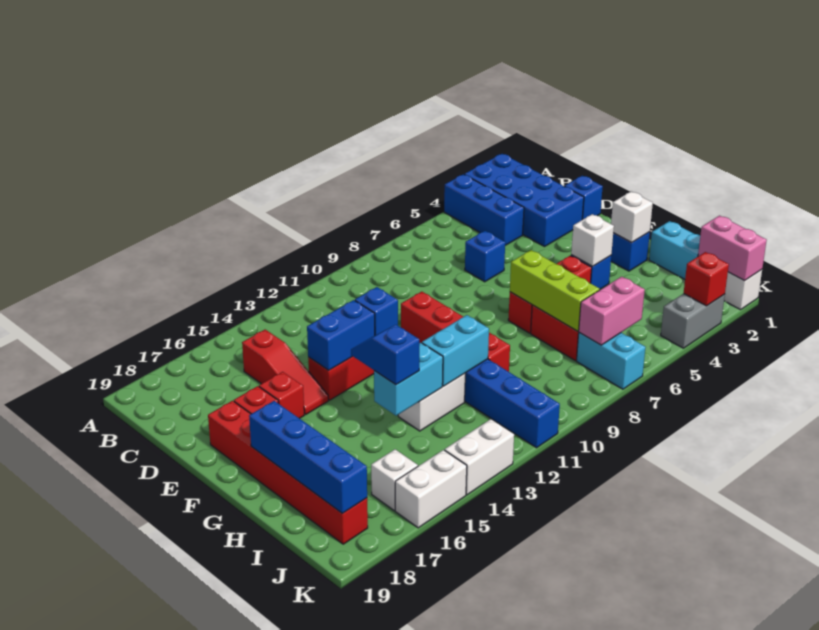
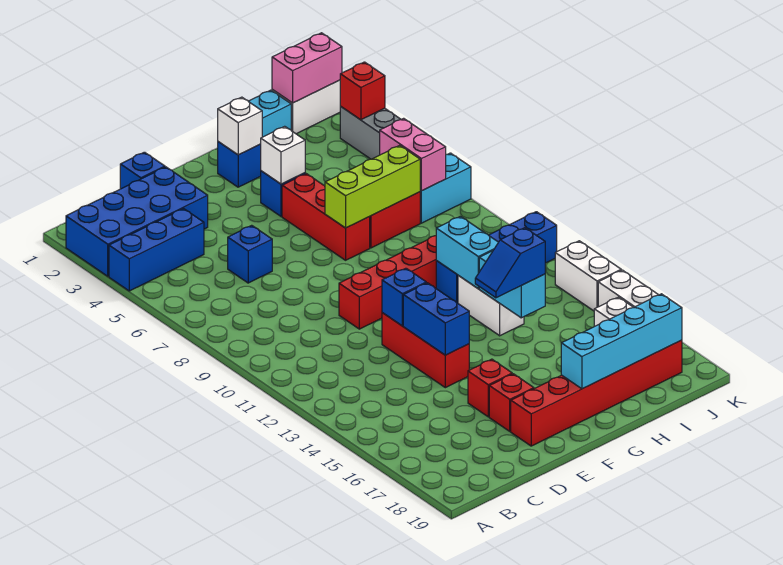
red slope C15:E15 level 1 top C -> none
blue brick G18:J18 level 2 -> cyan brick G18:J18 level 2

